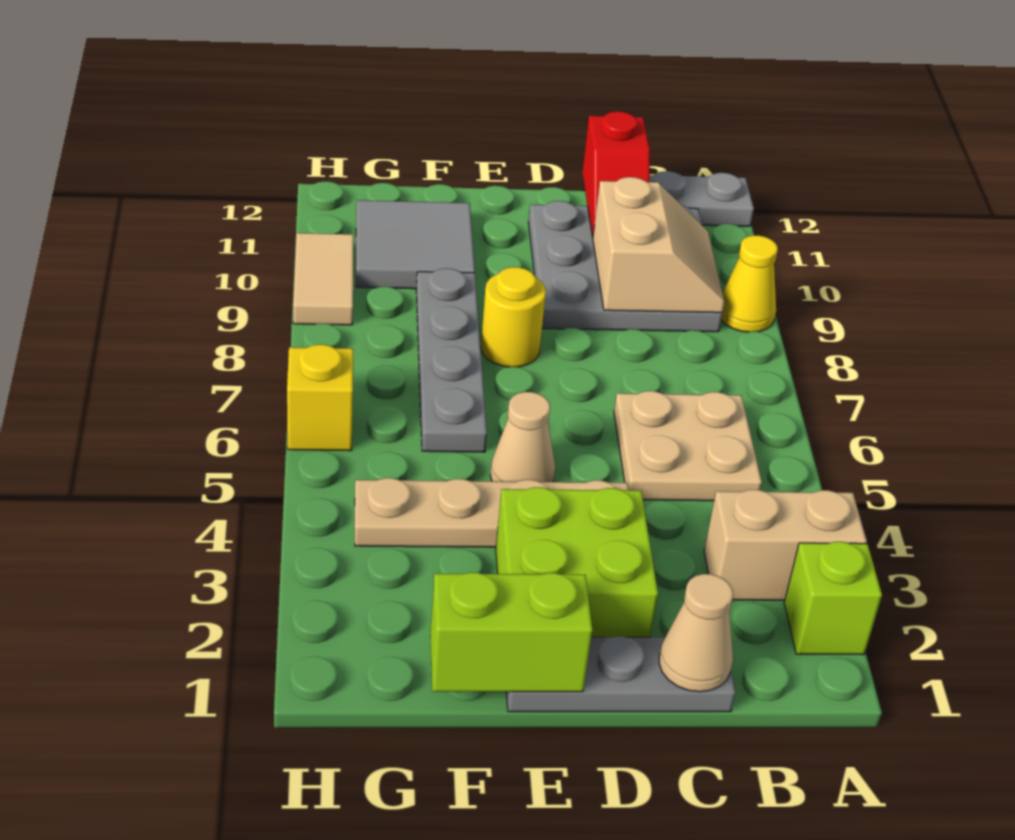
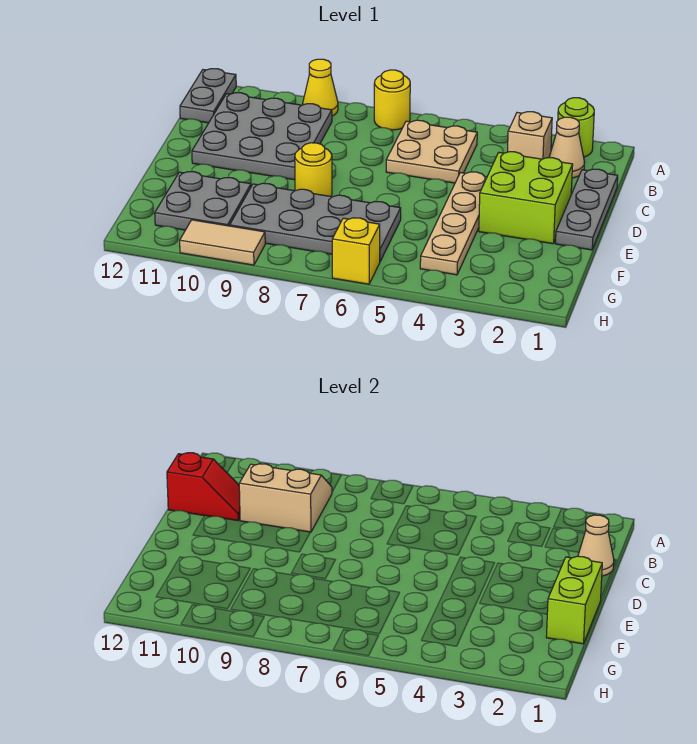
lime brick A2 level 1 -> lime round brick A2 level 1
tan brick A3:B3 level 1 -> tan brick B3 level 1
none -> yellow round brick A7 level 1
tan cone E5 level 1 -> tan cone B2 level 1
grey plate F6:F9 level 1 -> grey plate F6:G9 level 1
grey tile F10:G11 level 1 -> grey plate F10:G11 level 1

